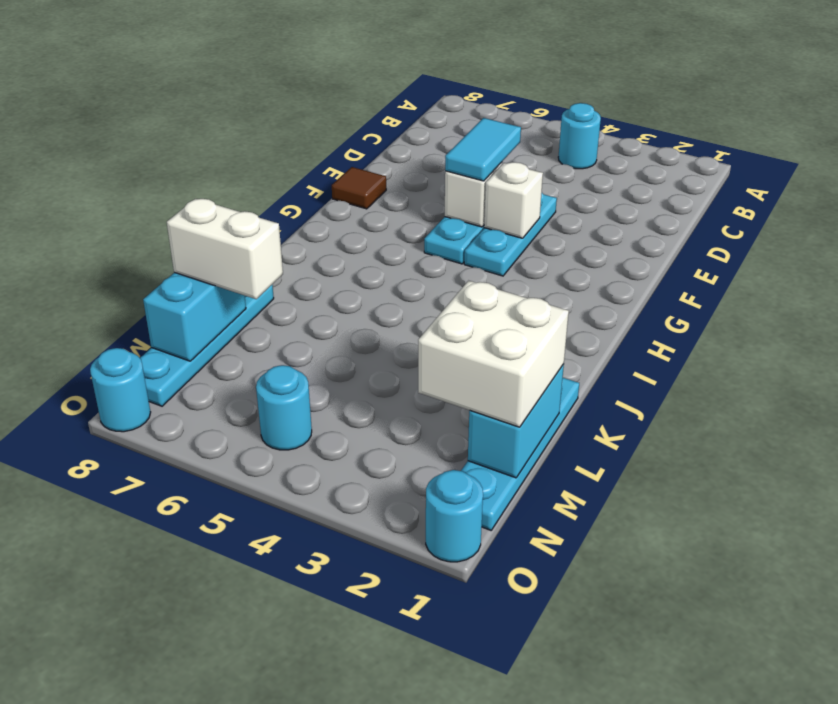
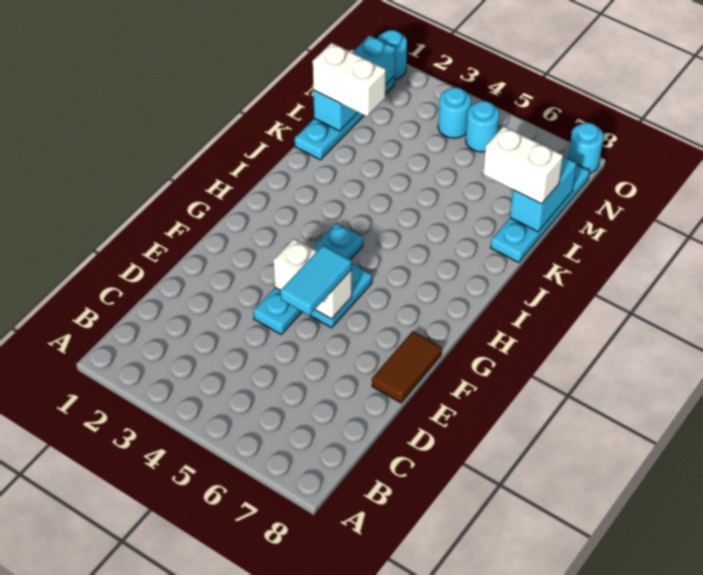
cyan round brick B4 level 1 -> cyan round brick N4 level 1
cyan plate E4:G4 level 1 -> cyan plate E4:H4 level 1
brown tile F8 level 1 -> brown tile E8:F8 level 1
cyan brick L1:M1 level 2 -> cyan brick L1:N1 level 2
white brick L1:M2 level 3 -> white brick L1:L2 level 3

